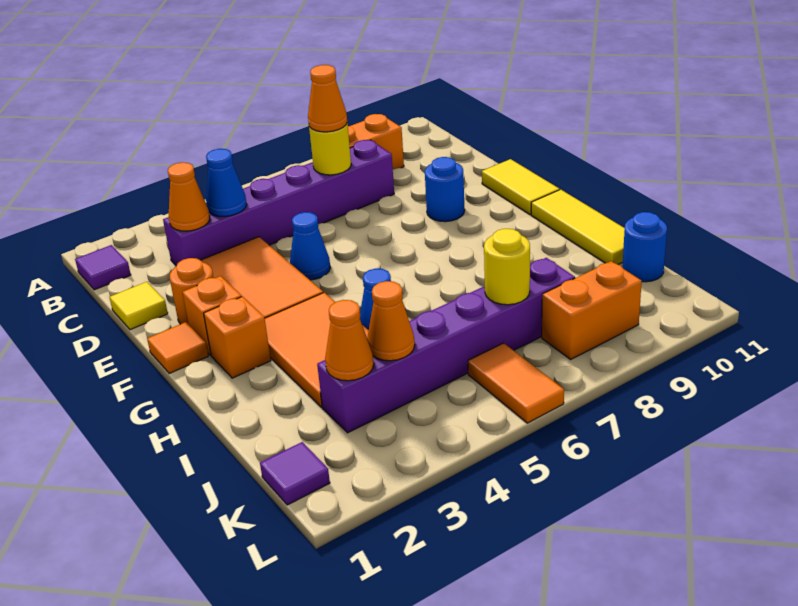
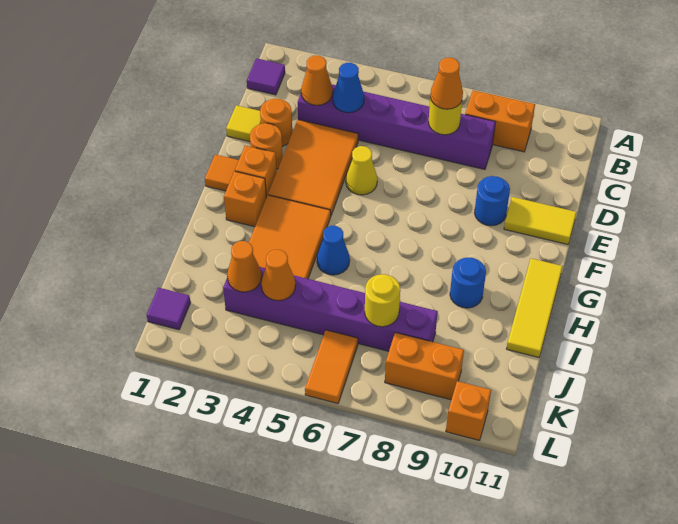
none -> orange round brick D2 level 1
blue cone E5 level 1 -> yellow cone E5 level 1
yellow tile E11:F11 level 1 -> yellow tile E10:E11 level 1
blue round brick J11 level 1 -> blue round brick H9 level 1
none -> orange brick L10 level 1

